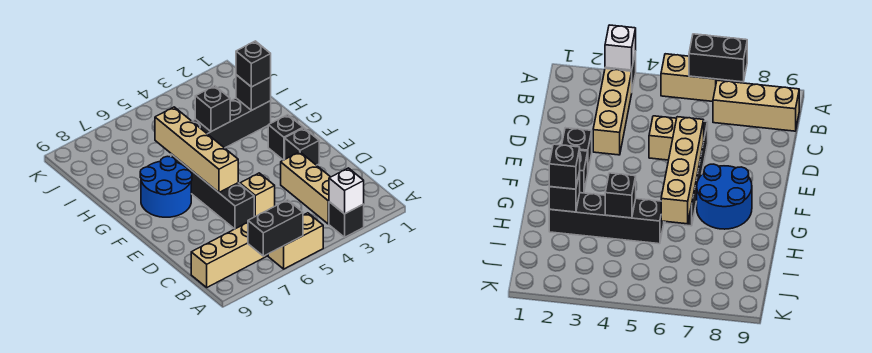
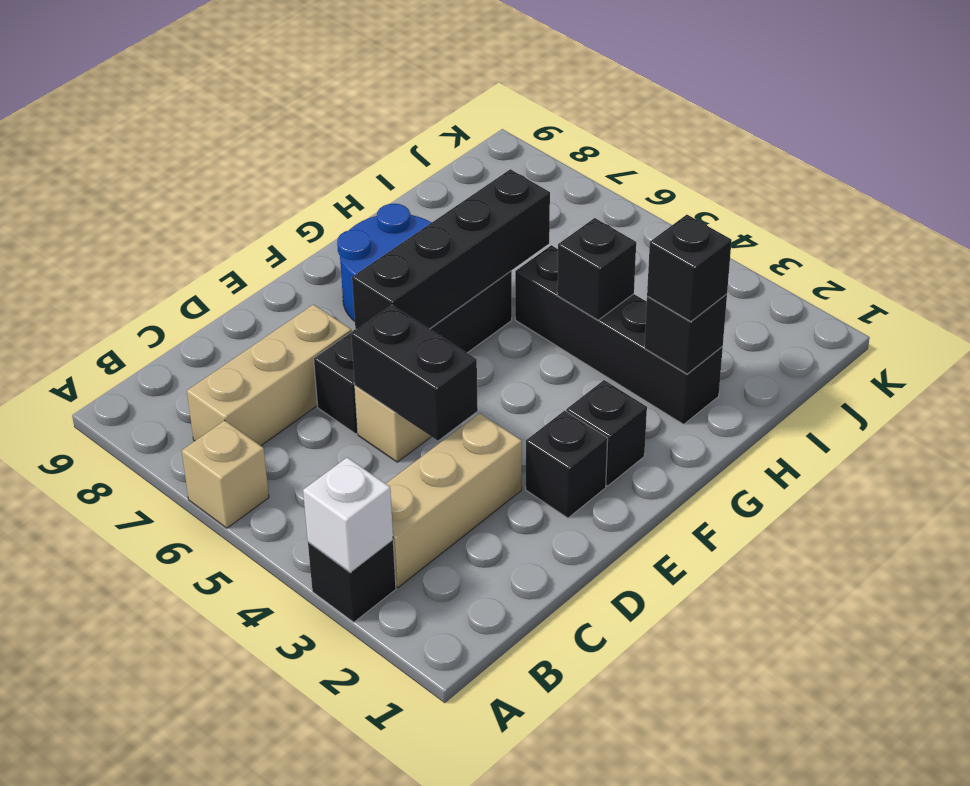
tan brick A5:A6 level 1 -> tan brick A6 level 1
black brick A6:A7 level 2 -> black brick D4:D5 level 2
tan brick B7:B9 level 1 -> tan brick B7:D7 level 1
tan brick E6:H6 level 2 -> black brick E6:H6 level 2

